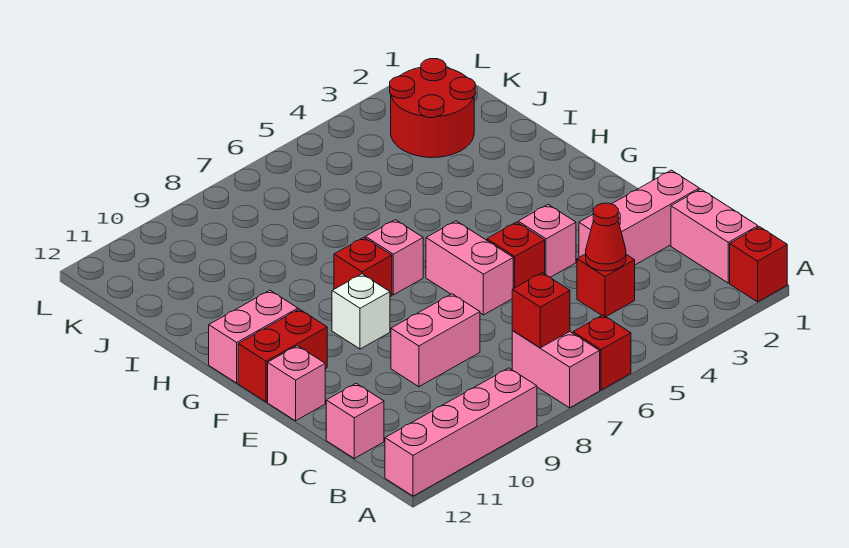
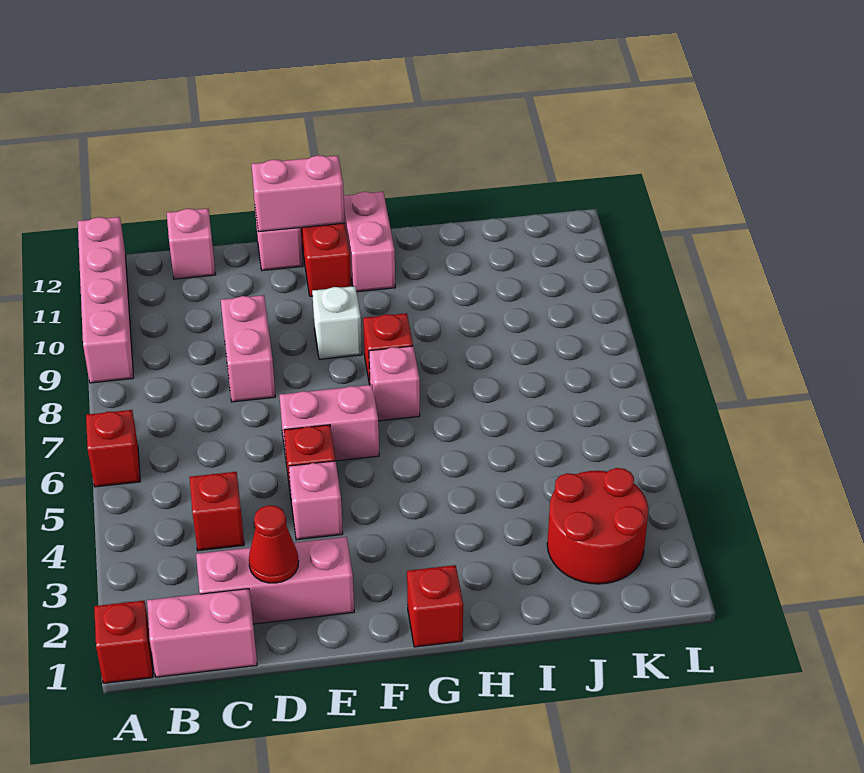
pink brick A7:B7 level 1 -> pink brick E12:F12 level 2
red brick B7 level 2 -> red brick G1 level 1
red cone C4 level 2 -> red cone D2 level 2
pink brick D1:D3 level 1 -> pink brick C2:E2 level 1

